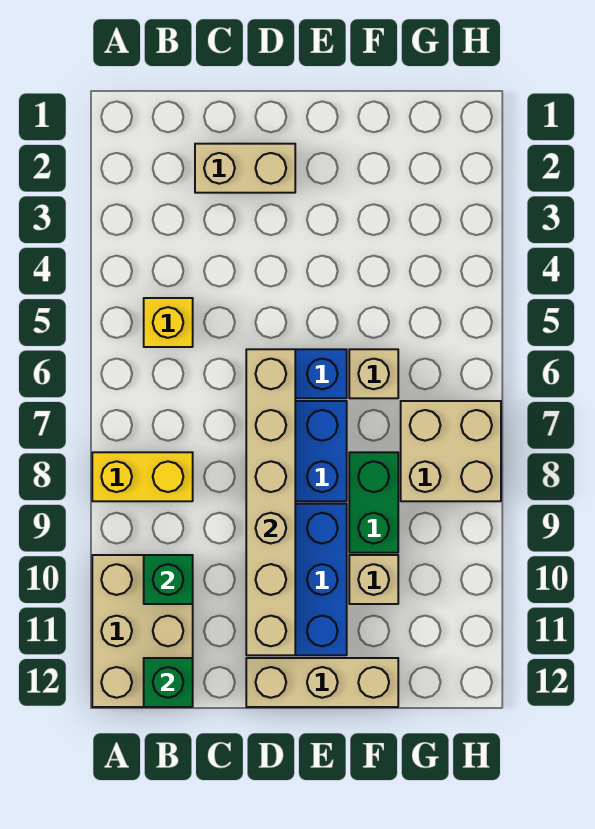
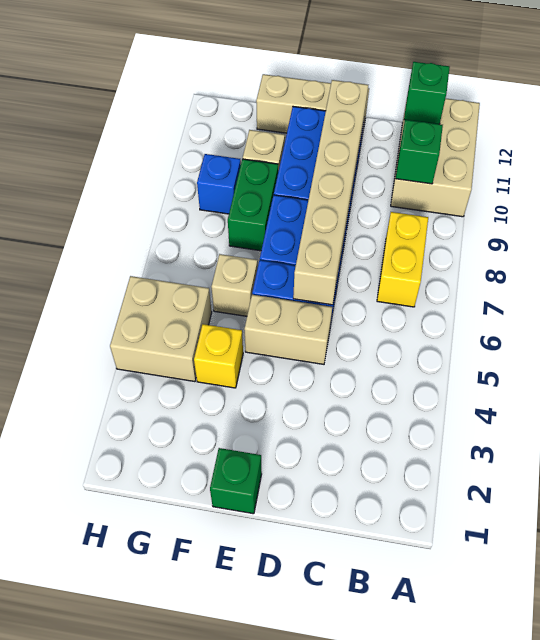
yellow brick A8:B8 level 1 -> yellow brick B7:B8 level 1
yellow brick B5 level 1 -> yellow brick F4 level 1
tan brick C2:D2 level 1 -> tan brick D5:E5 level 1
none -> green brick E1 level 1
tan brick G7:H8 level 1 -> tan brick G4:H5 level 1
none -> blue brick G9 level 1

